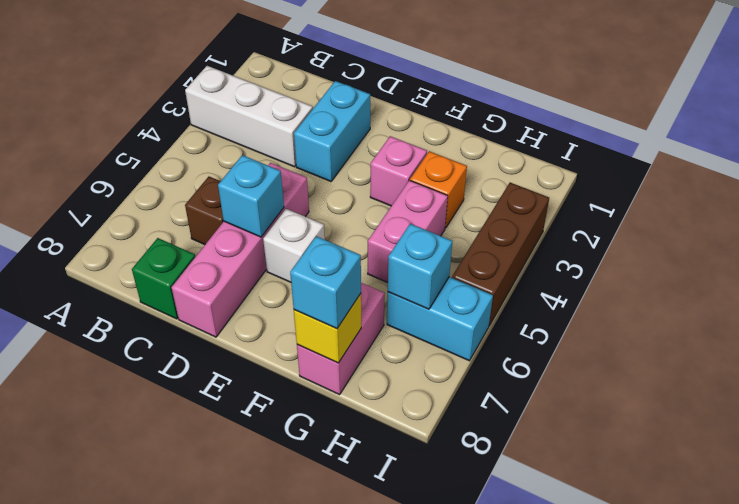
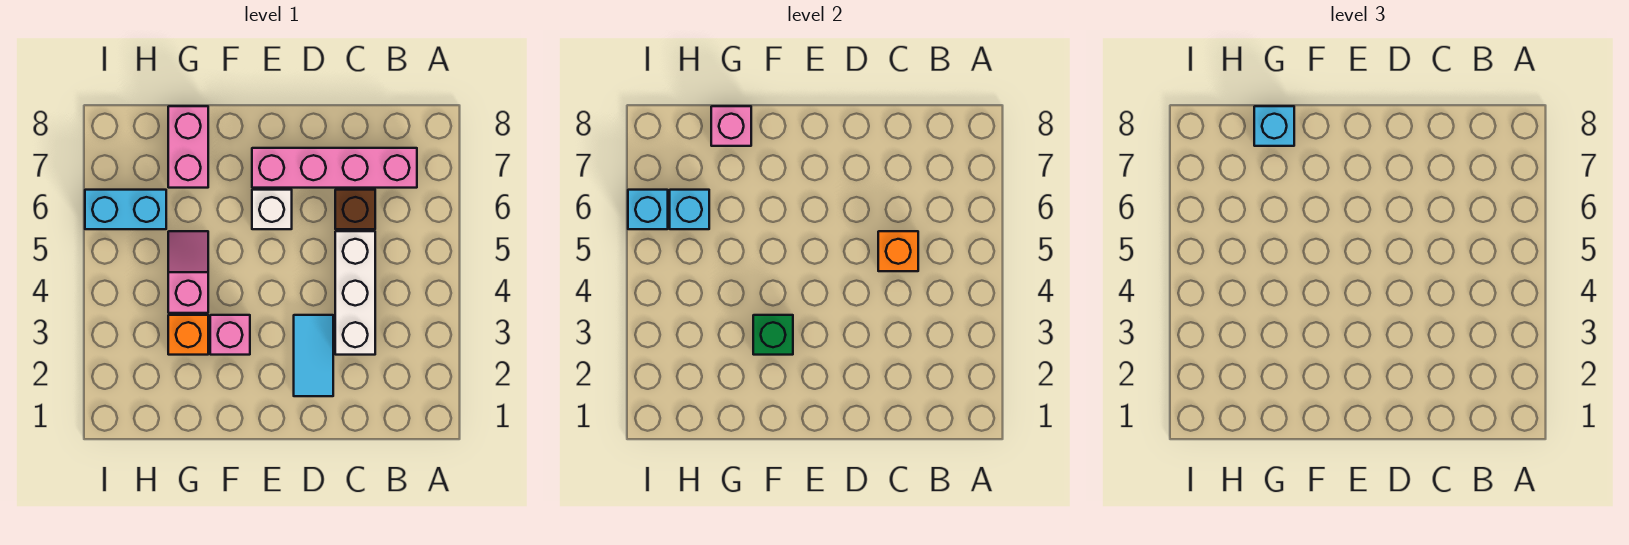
white brick A3:C3 level 1 -> white brick C3:C5 level 1
none -> orange brick C5 level 2
green brick C8 level 1 -> green brick F3 level 2
cyan brick D2:D3 level 1 -> cyan tile D2:D3 level 1
pink brick D5:D8 level 1 -> pink brick B7:E7 level 1
cyan brick D6 level 2 -> cyan brick I6 level 2
pink brick G4:G5 level 1 -> pink slope G4:G5 level 1 top 4
yellow brick G8 level 2 -> pink brick G8 level 2
brown brick I3:I5 level 1 -> none

